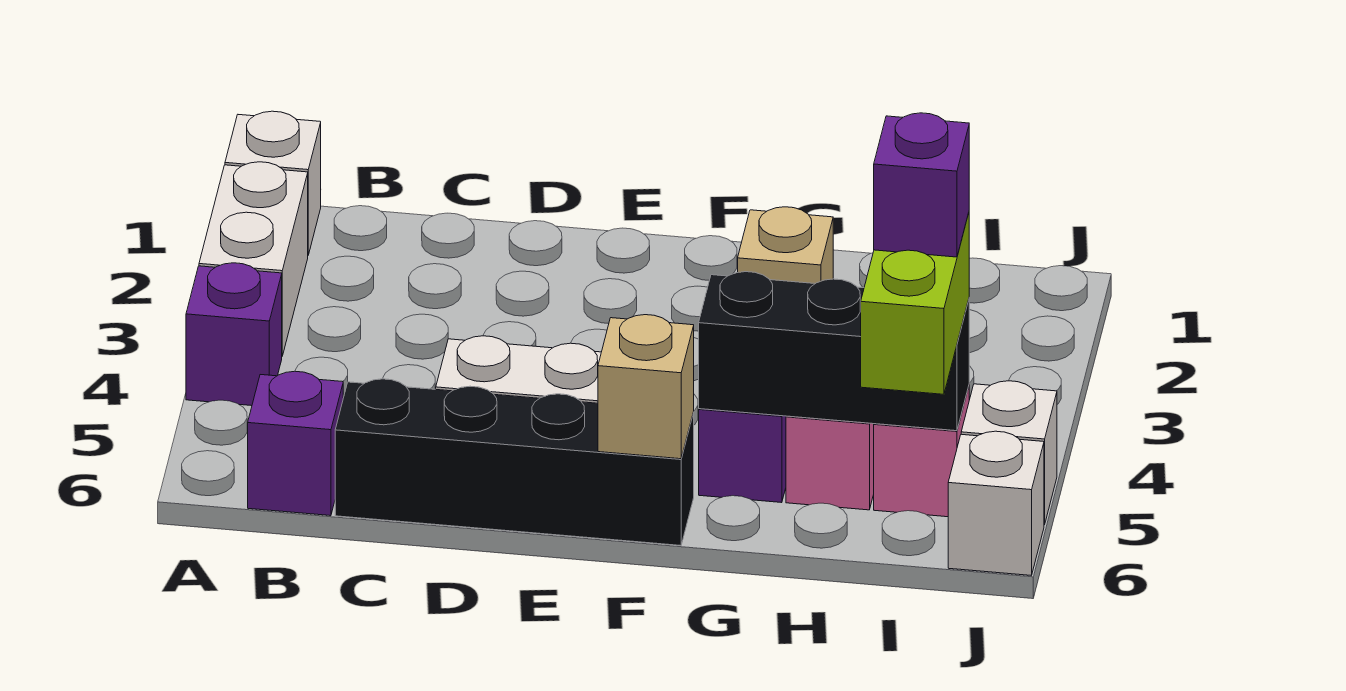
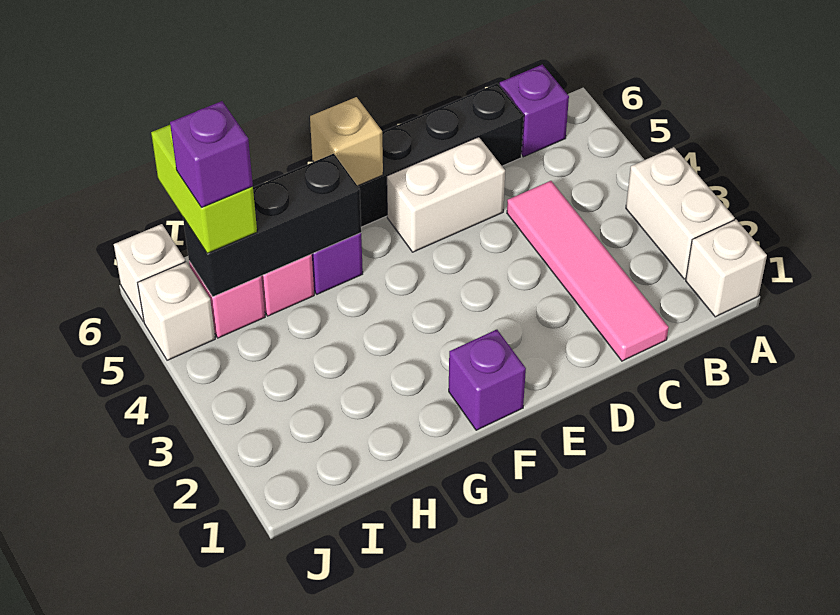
purple brick A4 level 1 -> purple brick F1 level 1
none -> pink tile C1:C4 level 1
tan brick G2 level 1 -> none

